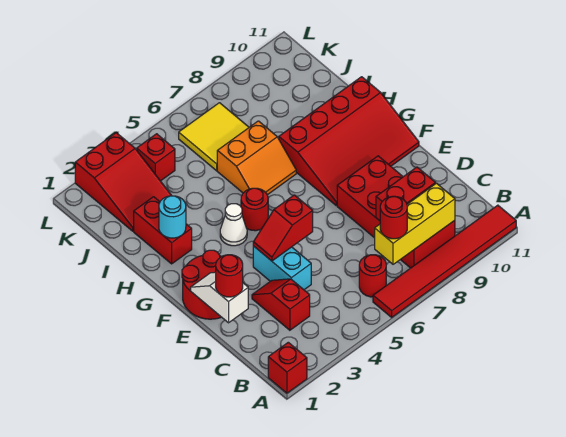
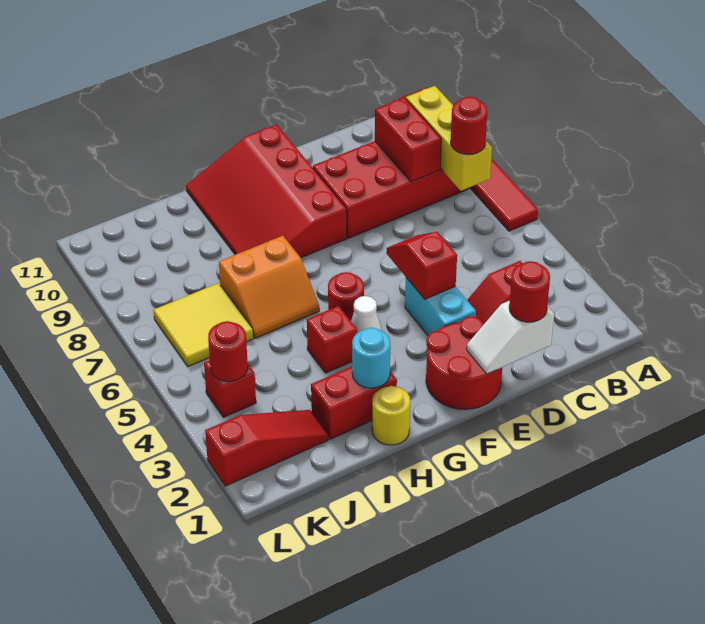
red brick A1 level 1 -> red brick H4 level 1
red round brick B6 level 1 -> red round brick K4 level 2
cyan brick D4:E4 level 1 -> cyan brick E3:E4 level 1
red slope E4:E5 level 2 top 5 -> red slope E4:E5 level 2 top 4
red slope F8:H11 level 1 top H -> red slope F8:H11 level 1 top F
none -> yellow round brick H1 level 1
orange slope H6:I7 level 1 top I -> orange slope H6:I7 level 1 top 7
red slope J2:L3 level 1 top L -> red slope J2:L2 level 1 top L

